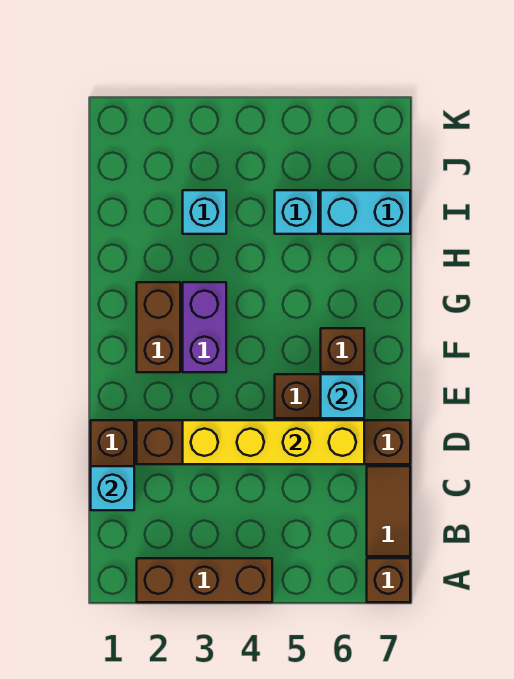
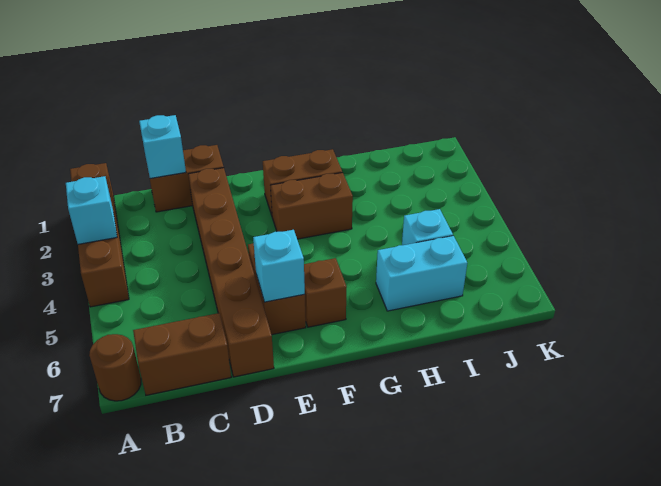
brown brick A2:A4 level 1 -> brown brick A1:A4 level 1
brown brick A7 level 1 -> brown round brick A7 level 1
brown tile B7:C7 level 1 -> brown brick B7:C7 level 1
yellow brick D3:D6 level 2 -> none
purple brick F3:G3 level 1 -> brown brick F3:G3 level 1
cyan brick I3 level 1 -> cyan brick A3 level 2
cyan brick I6:I7 level 1 -> cyan brick H6:I6 level 1

